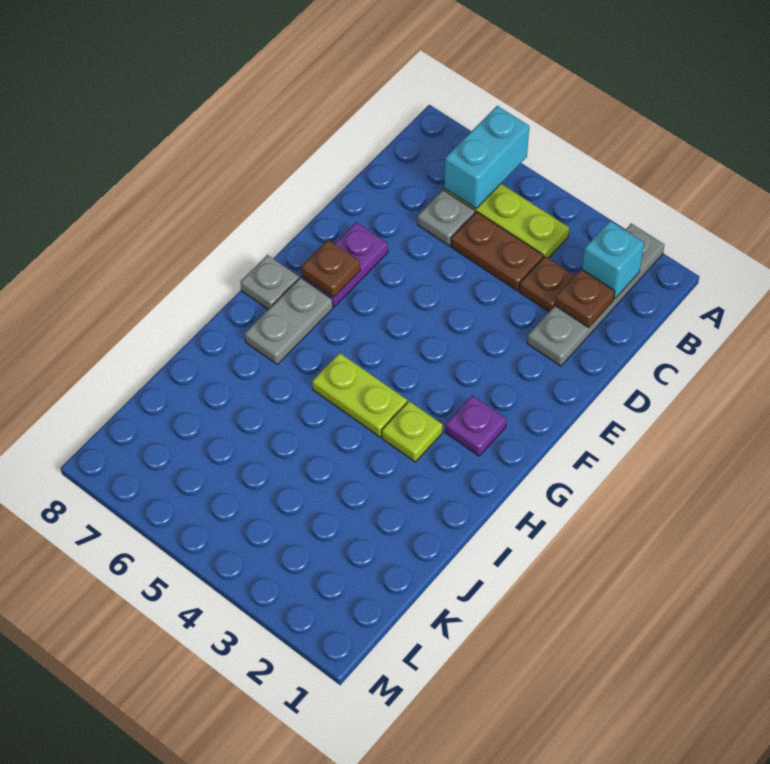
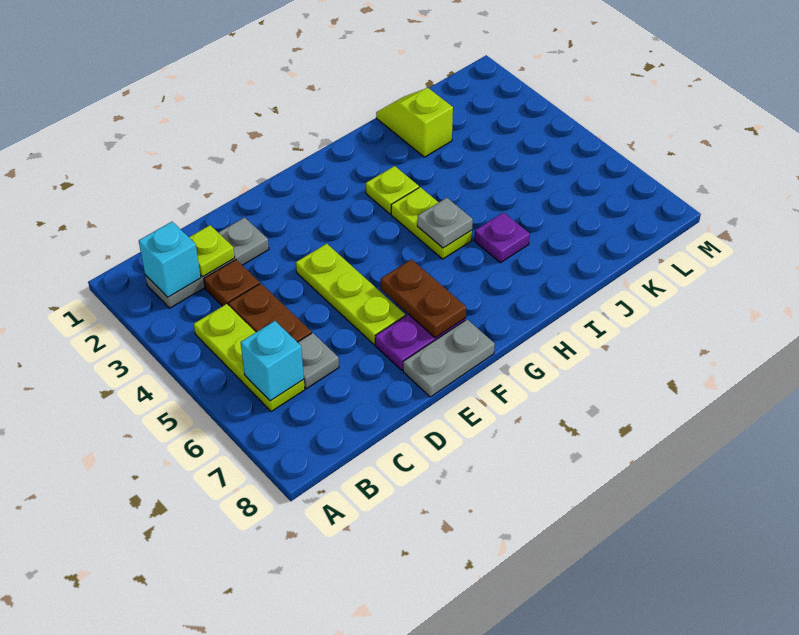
grey plate A2:D2 level 1 -> grey plate B2:D2 level 1
cyan brick A6:B6 level 2 -> cyan brick B6 level 2
brown plate C2 level 2 -> lime plate C2 level 2
none -> lime plate E4:E6 level 1
brown plate F7 level 2 -> brown plate F6:F7 level 2
purple plate G2 level 1 -> purple plate I6 level 1
grey plate G7:H7 level 1 -> grey plate E8:F8 level 1
grey plate G8 level 1 -> grey plate H5 level 2
none -> lime slope J1:J2 level 1 top 2

